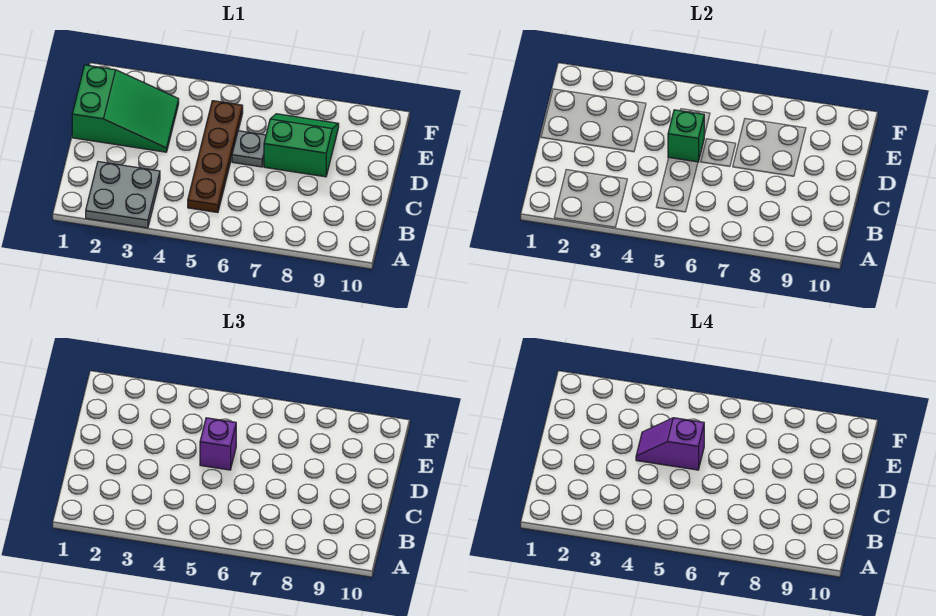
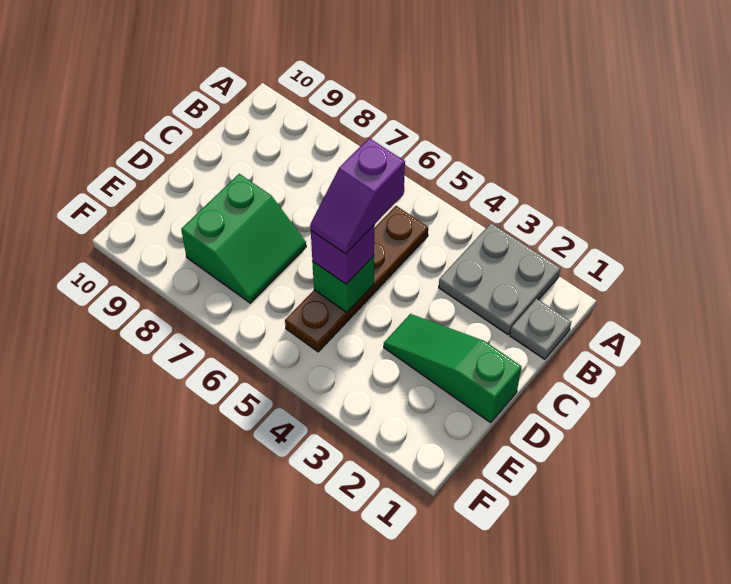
green slope D1:E3 level 1 top 1 -> green slope D1:D3 level 1 top 1
purple slope D4:D5 level 4 top 5 -> purple slope C5:D5 level 4 top C
grey plate D6 level 1 -> grey plate B1 level 1
green slope D7:E8 level 1 top D -> green slope D7:E8 level 1 top 8

